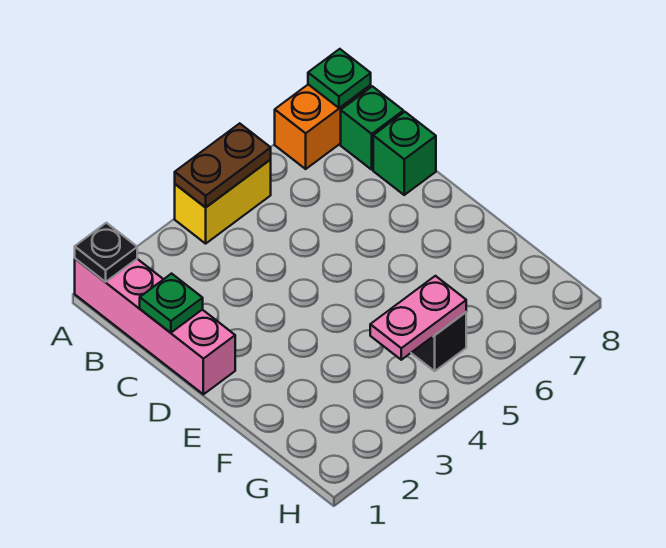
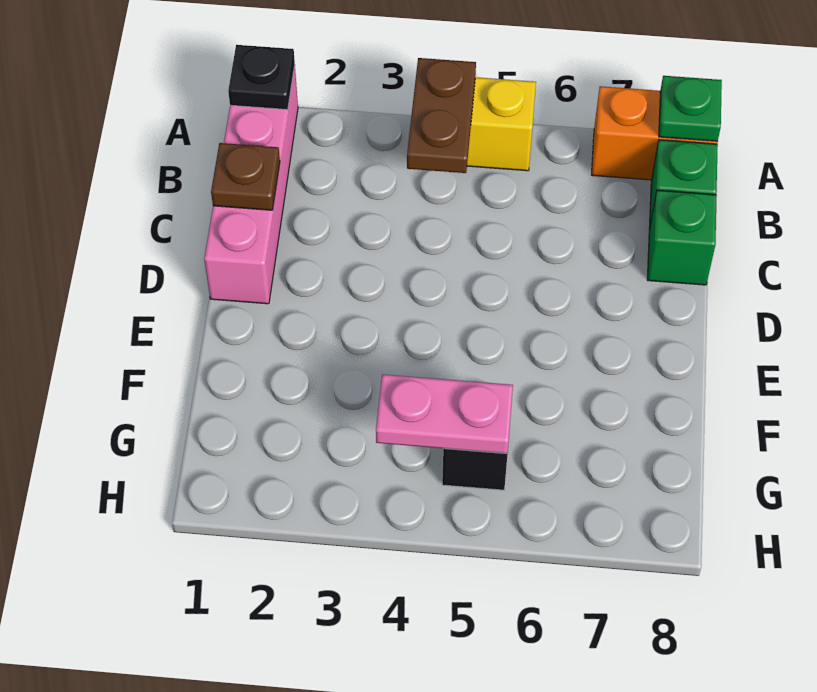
brown plate A4:A5 level 2 -> brown plate A4:B4 level 2
green plate C1 level 2 -> brown plate C1 level 2

